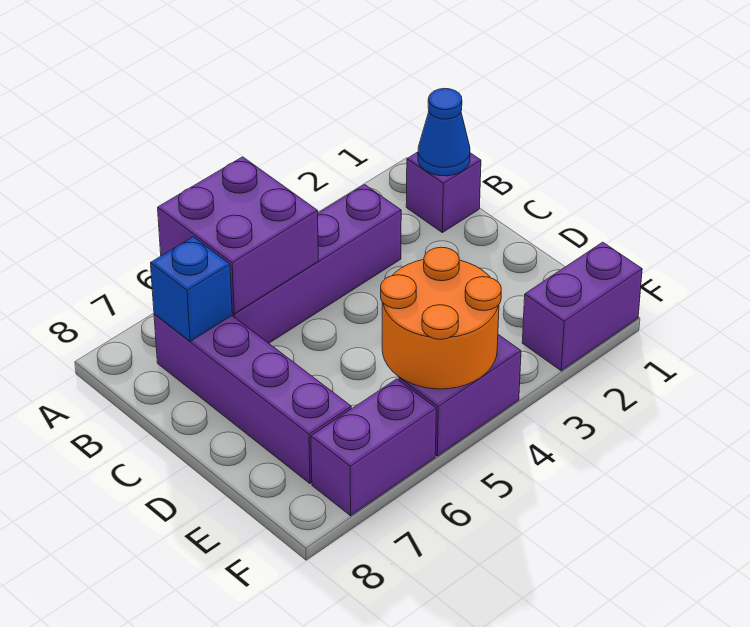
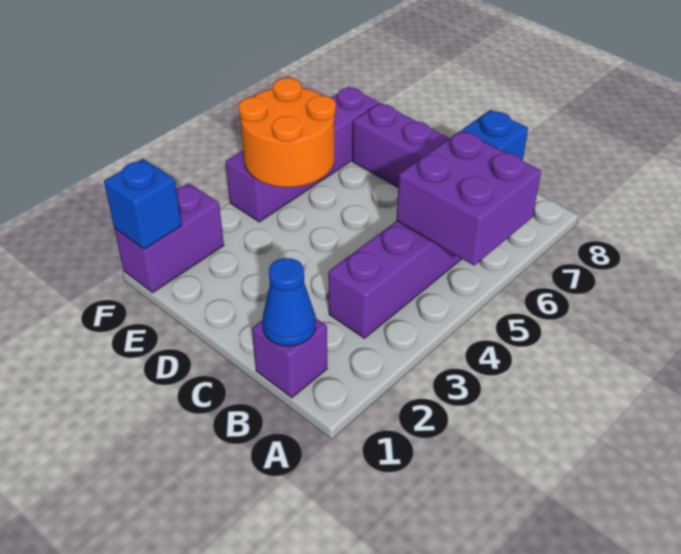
none -> blue brick F1 level 2

